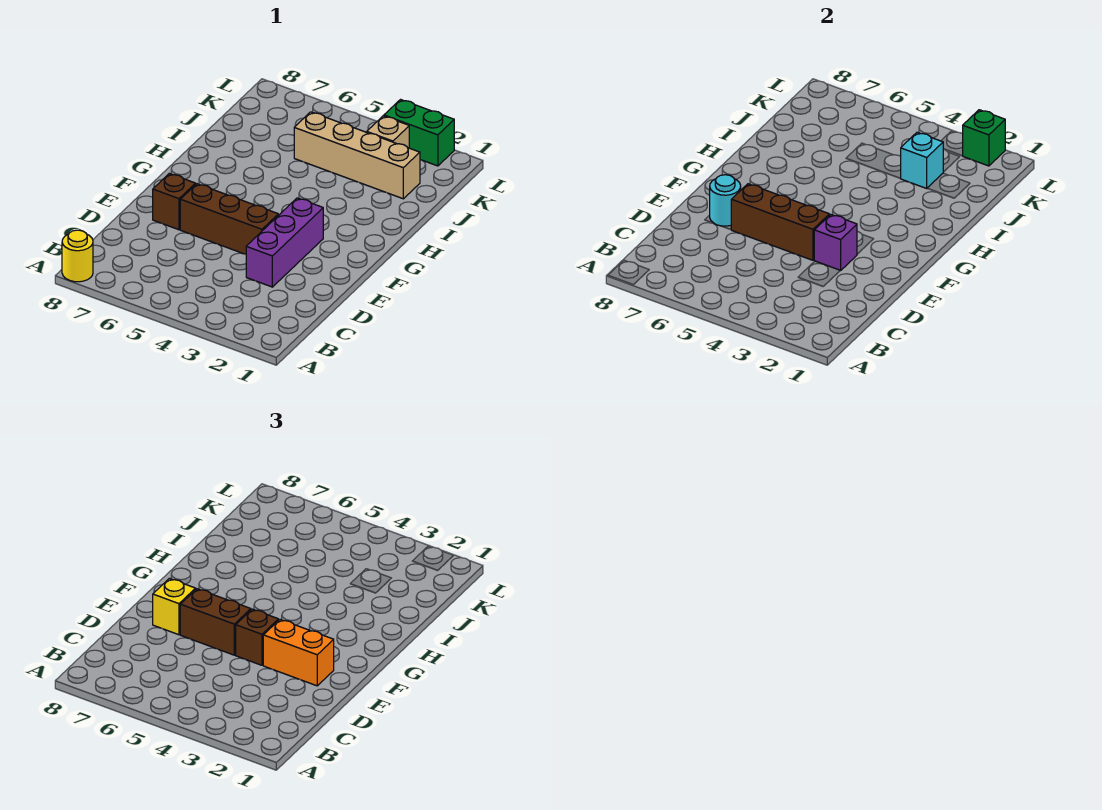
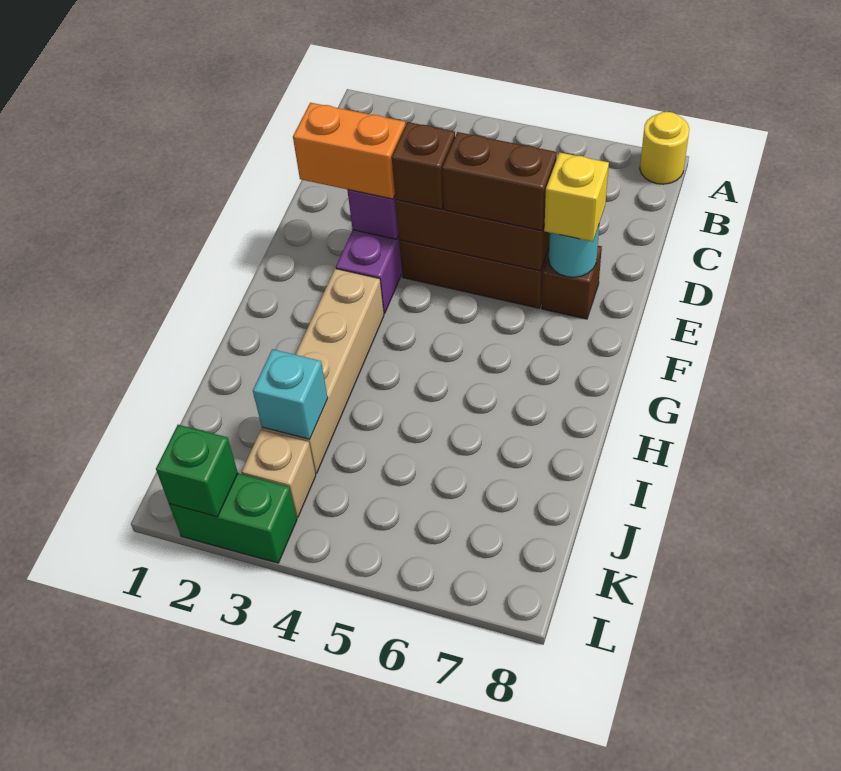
tan brick J2:J5 level 1 -> tan brick G3:J3 level 1

